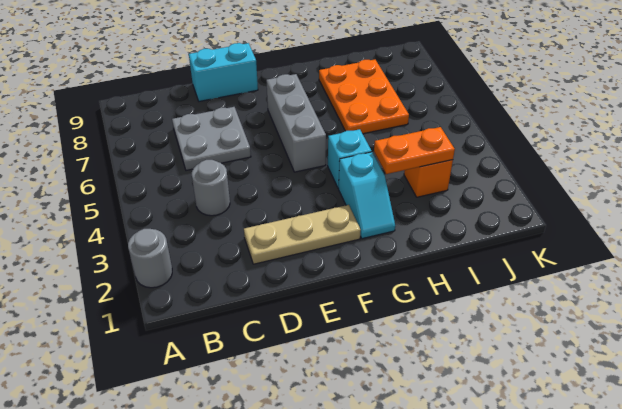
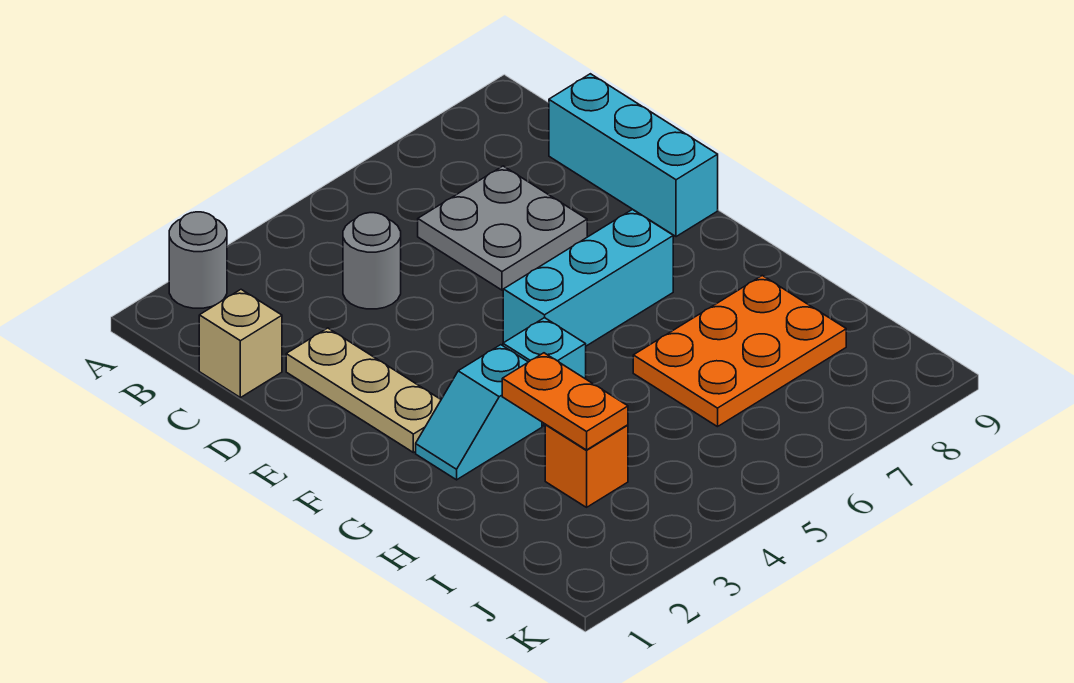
none -> tan brick C1 level 1
cyan brick D9:E9 level 1 -> cyan brick C9:E9 level 1
grey brick F5:F7 level 1 -> cyan brick F5:F7 level 1

